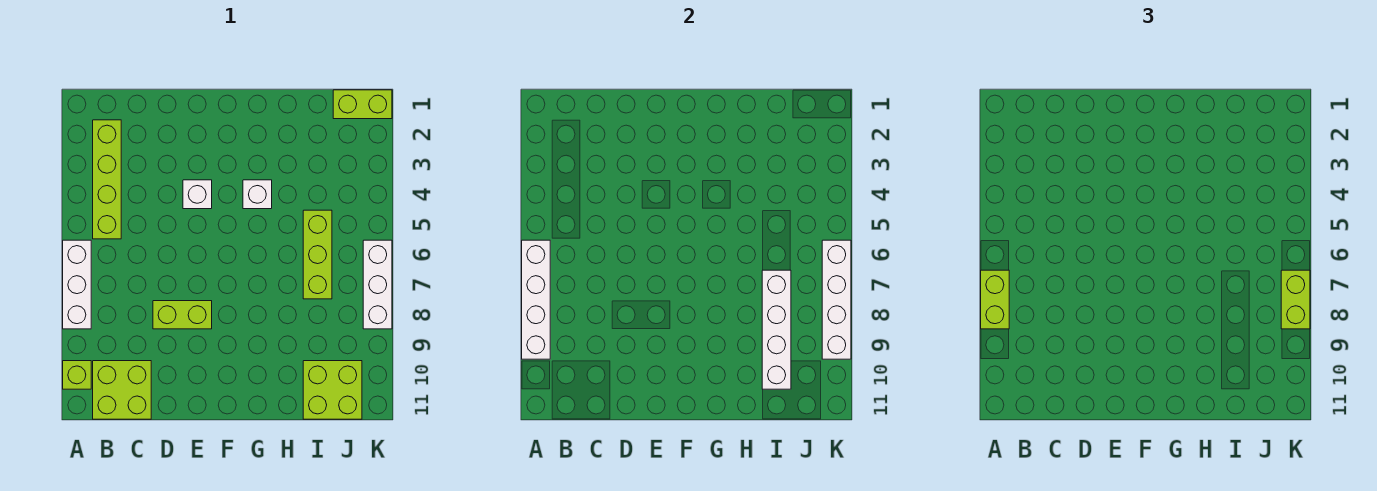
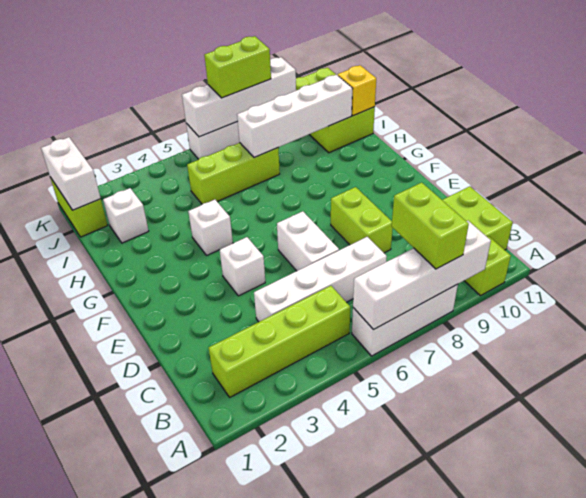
lime brick A7:A8 level 3 -> lime brick A8:B8 level 3
none -> white brick C4:C7 level 1
none -> white brick D6:E6 level 1
none -> white brick I2 level 1
lime brick I10:J11 level 1 -> lime brick I10:K11 level 1
none -> yellow brick I11 level 2
none -> white brick J1:K1 level 2

